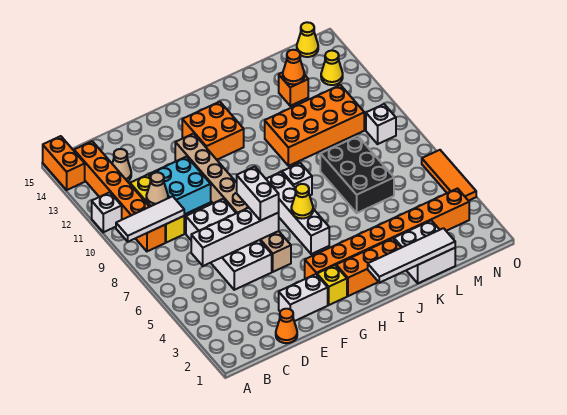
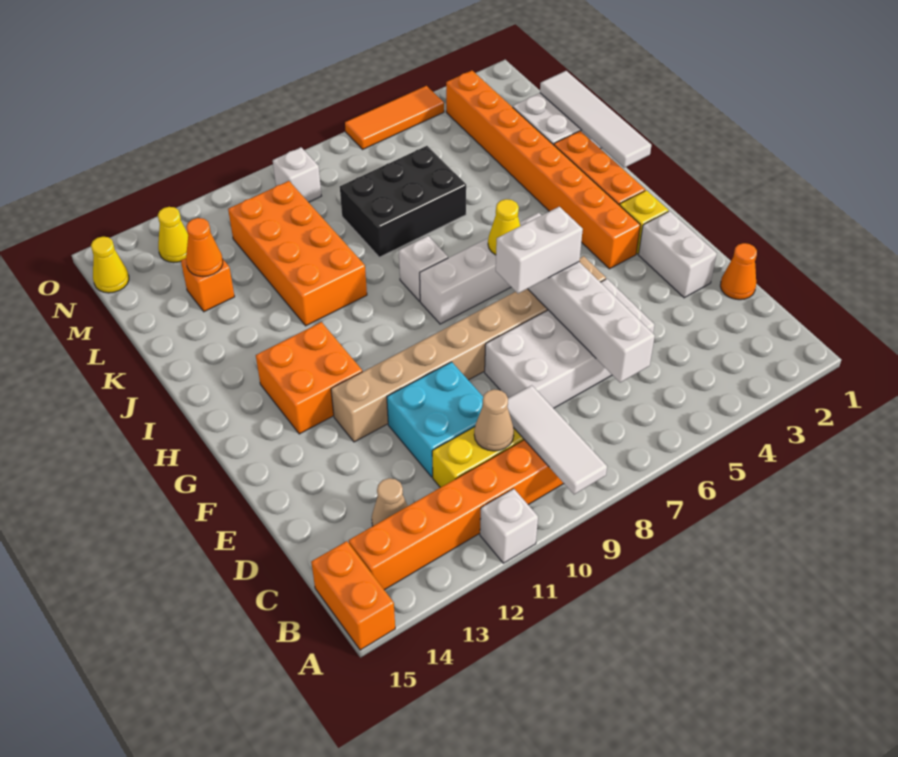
orange brick A14:A15 level 1 -> orange brick A15:B15 level 1

